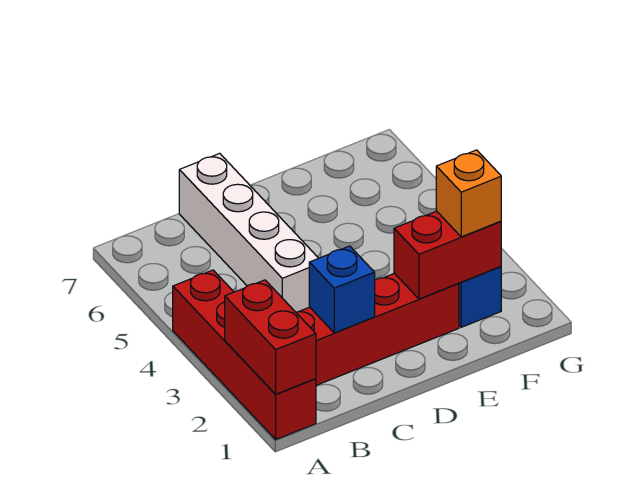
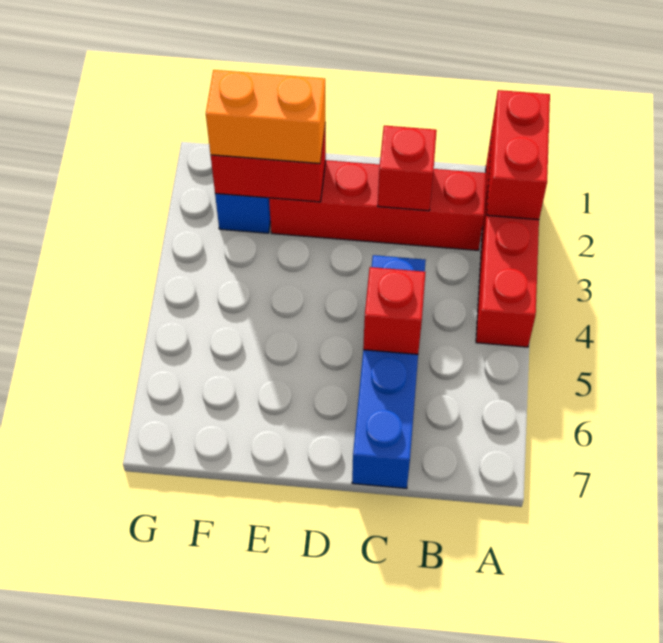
blue brick C2 level 2 -> red brick C2 level 2
white brick C4:C7 level 1 -> blue brick C4:C7 level 1
none -> red brick C5 level 2
orange brick F2 level 3 -> orange brick E2:F2 level 3

